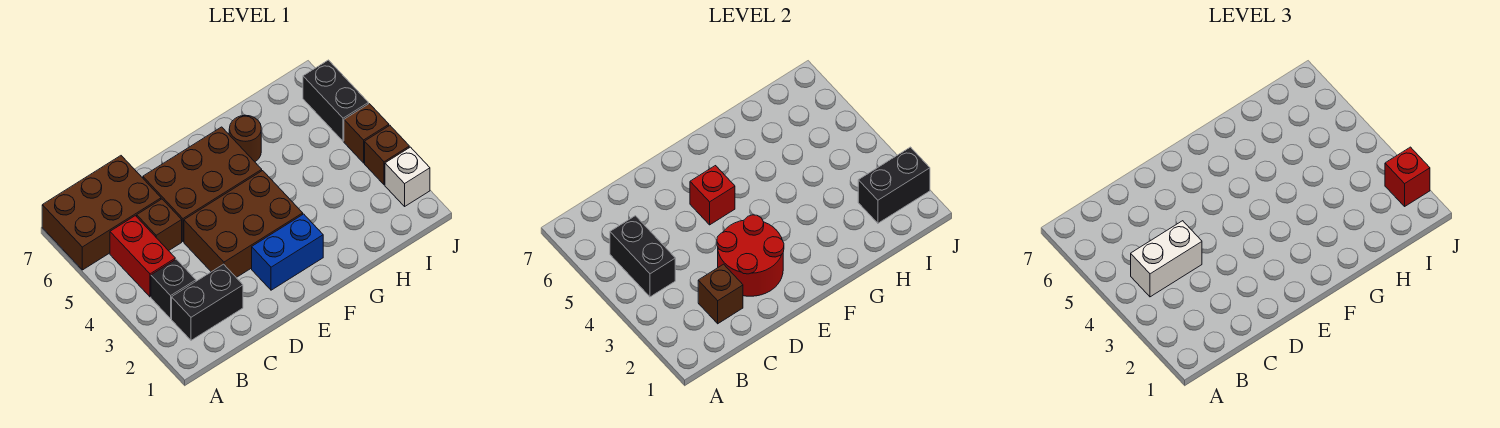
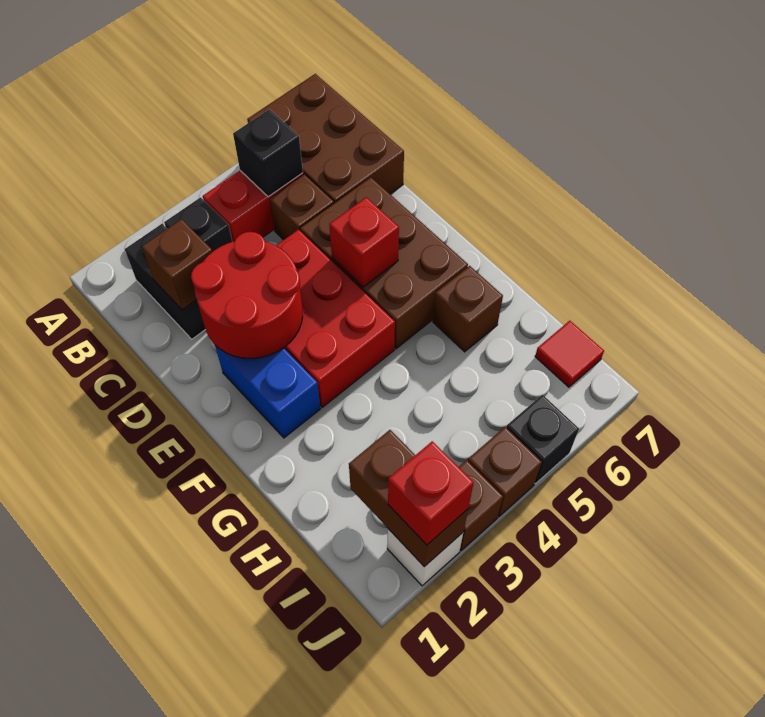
black brick B4:B5 level 2 -> black brick B5 level 2
white brick B4:C4 level 3 -> none
brown brick D3:F4 level 1 -> red brick D3:F4 level 1
brown round brick G6 level 1 -> brown brick G6 level 1
black brick I2:J2 level 2 -> brown brick I2:J2 level 2
none -> red tile I7 level 1
black brick J5:J6 level 1 -> black brick J5 level 1

